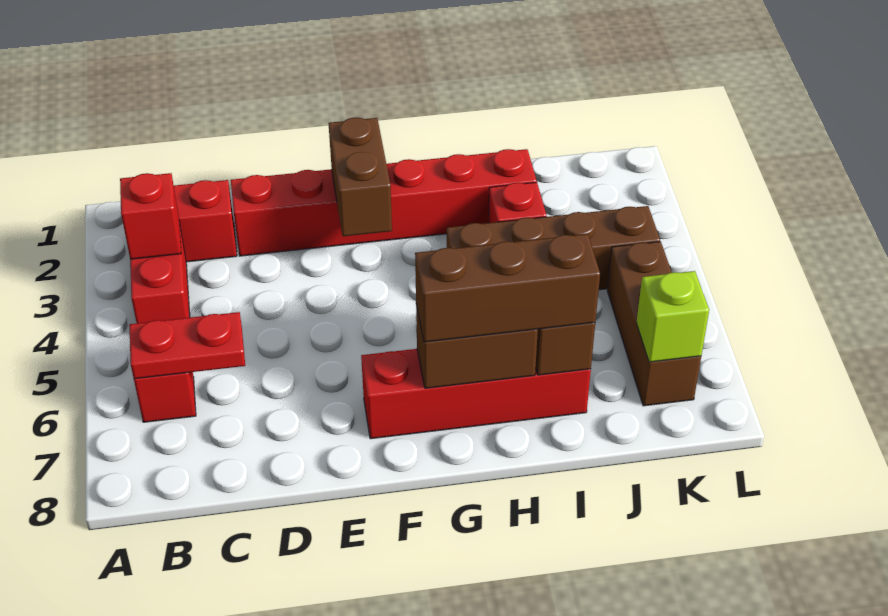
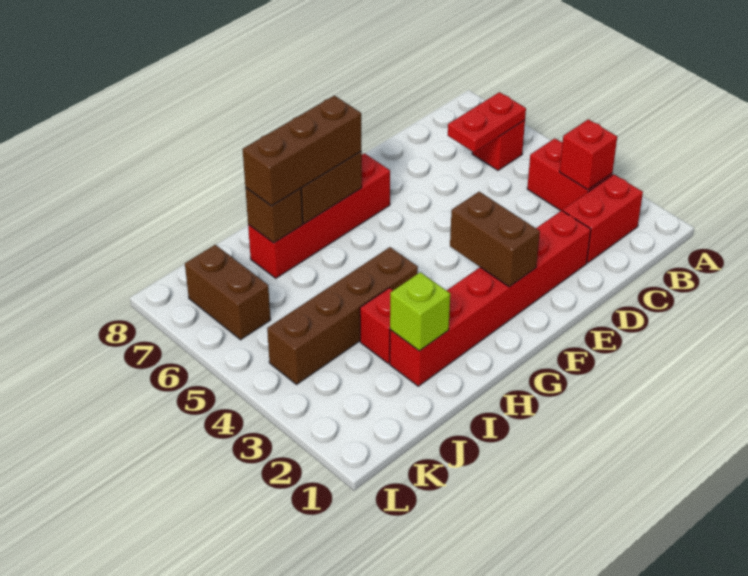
brown brick K5:K7 level 1 -> brown brick K6:K7 level 1
lime brick K7 level 2 -> lime brick I2 level 2

